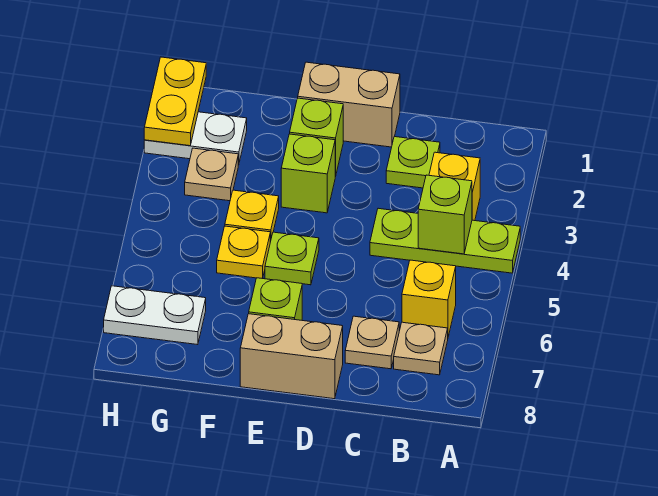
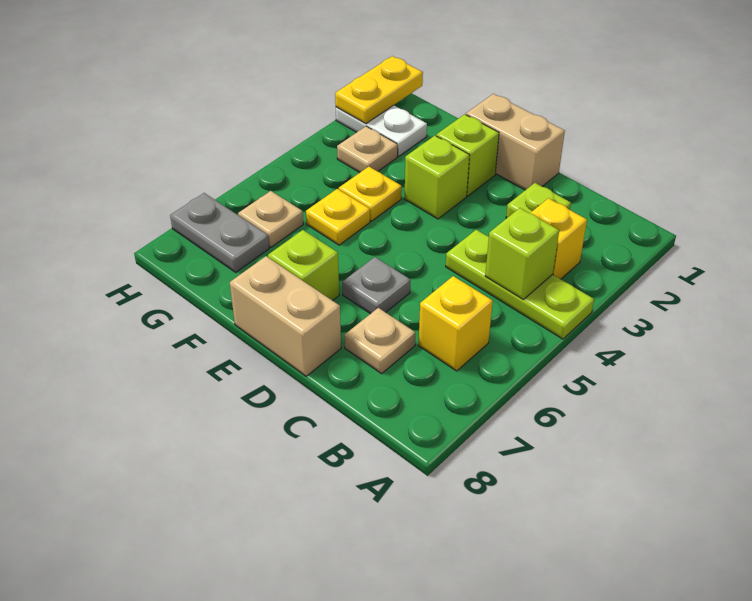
tan plate B7 level 1 -> tan plate G6 level 1
none -> grey plate D6 level 1
lime plate E5 level 1 -> none
white plate G7:H7 level 1 -> grey plate G7:H7 level 1

